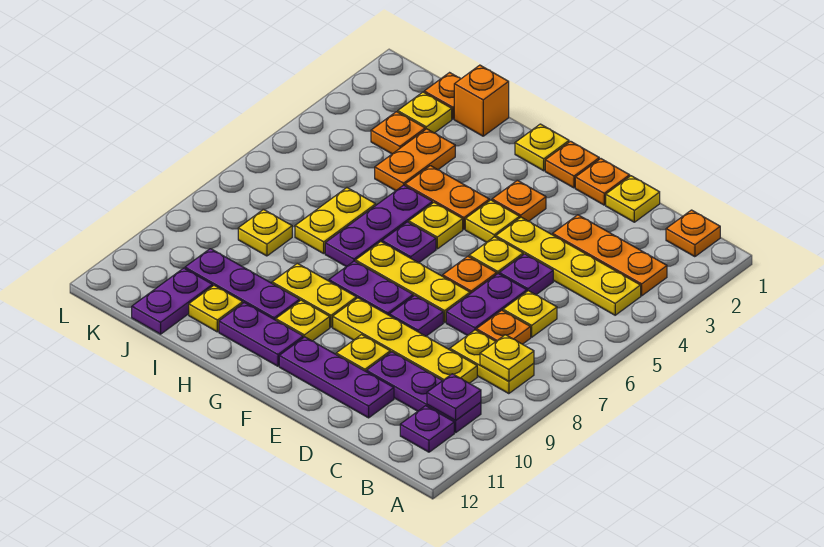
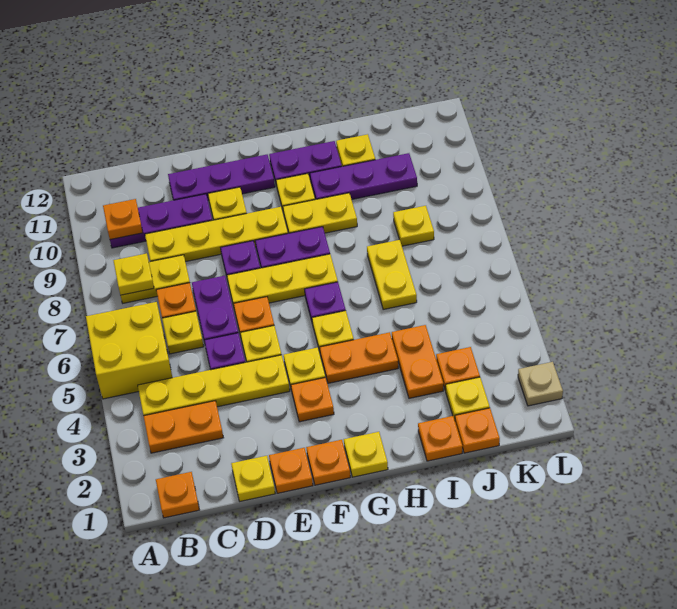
none -> yellow brick A5:B6 level 1
orange plate B3:D3 level 1 -> orange plate B3:C3 level 1
purple plate B10 level 2 -> orange plate B10 level 2
purple plate B11 level 1 -> none
purple plate H5:H7 level 1 -> none
orange brick I1 level 1 -> orange plate I1 level 1
purple plate J11:J12 level 1 -> none
none -> tan plate L2 level 1

